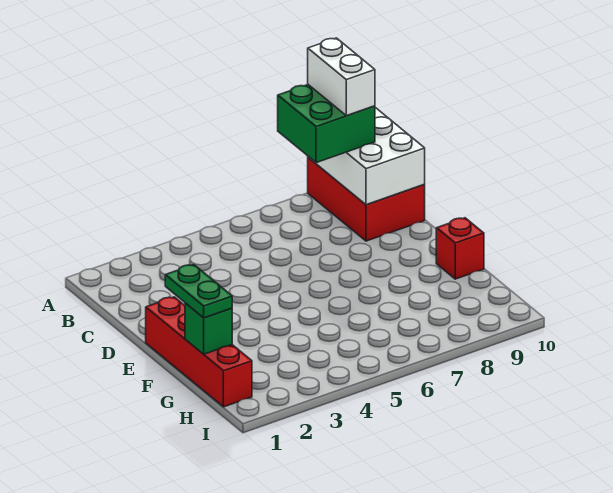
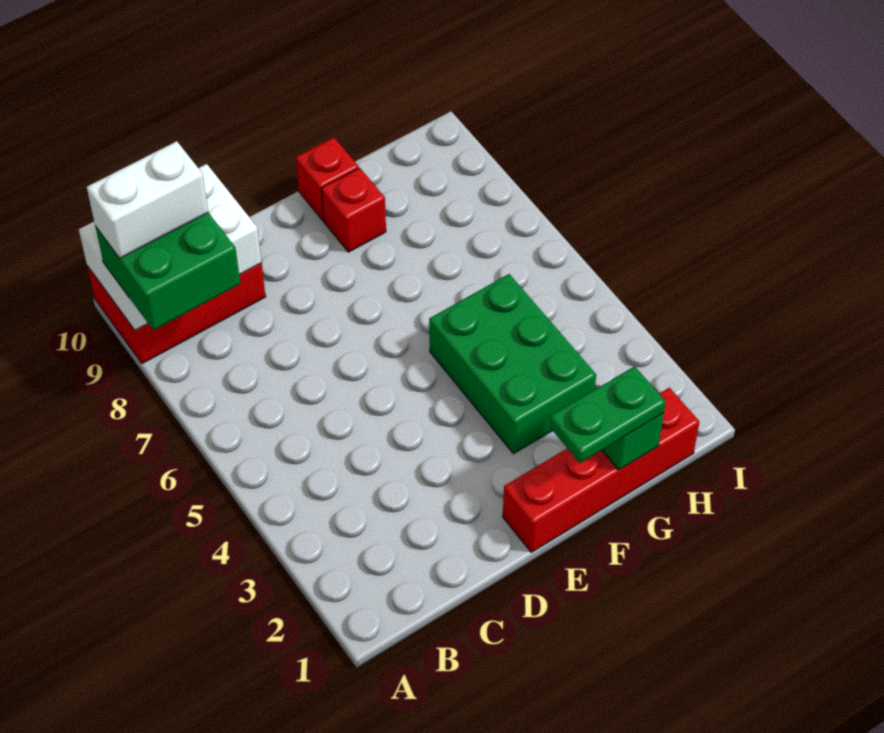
none -> green brick F3:G5 level 1
none -> red brick F9 level 1

